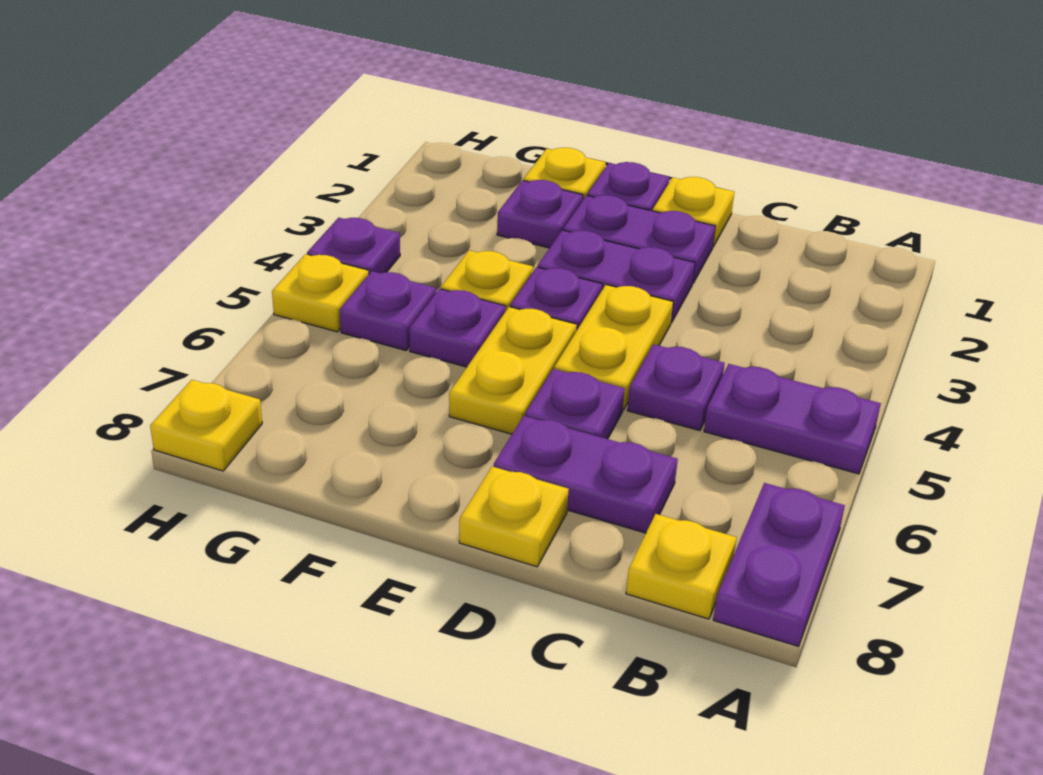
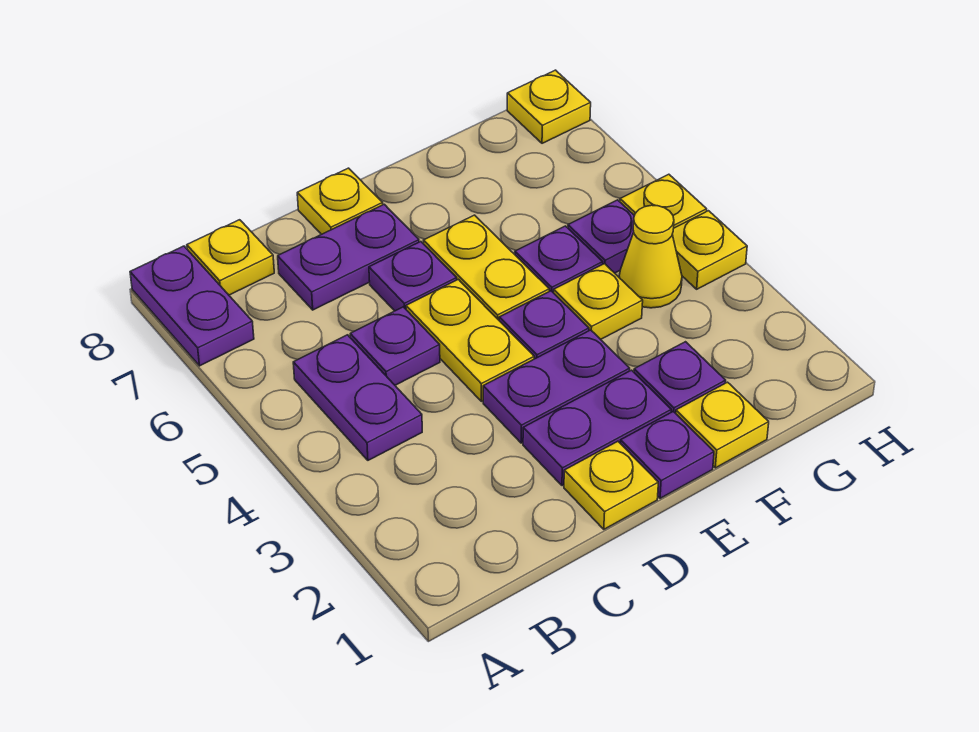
purple plate A5:B5 level 1 -> purple plate B4:B5 level 1
none -> yellow cone G4 level 1
purple plate H4 level 1 -> yellow plate H4 level 1

